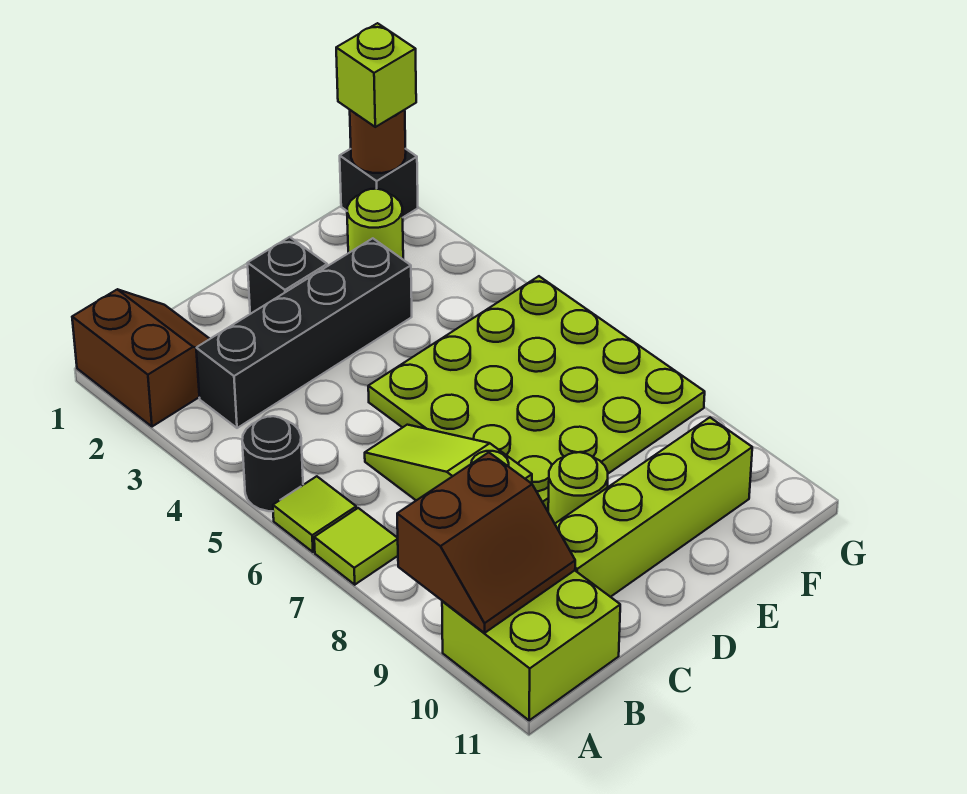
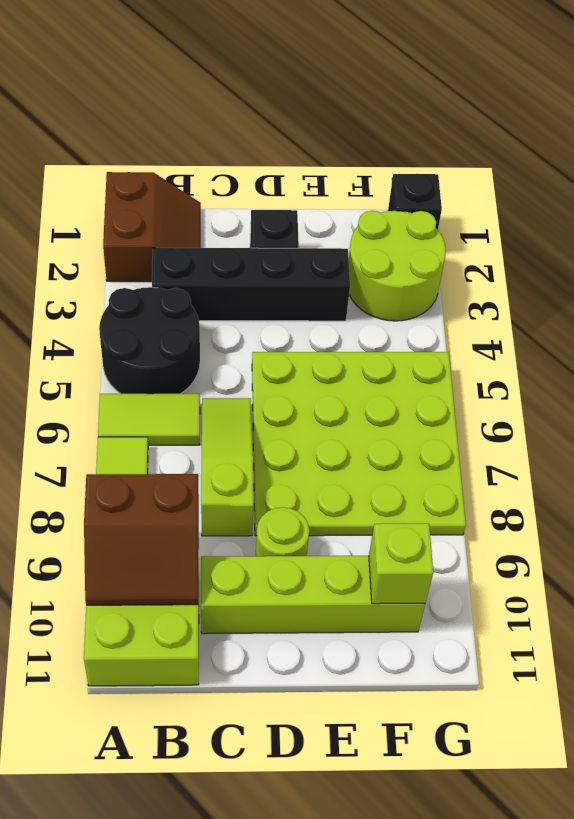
black round brick A5 level 1 -> black round brick A4:B5 level 1
lime tile A6 level 1 -> lime tile A6:B6 level 1
lime round brick F2 level 1 -> lime round brick F2:G3 level 1
brown round brick G1 level 2 -> none
lime brick G1 level 3 -> lime brick F10 level 2

